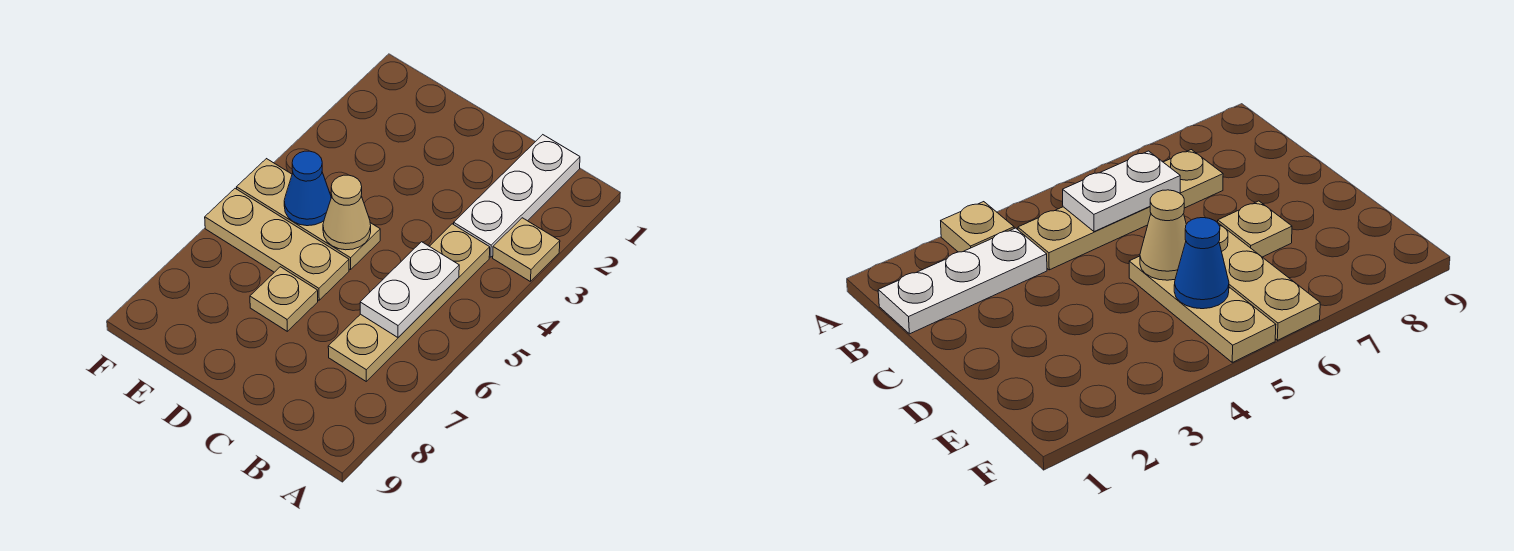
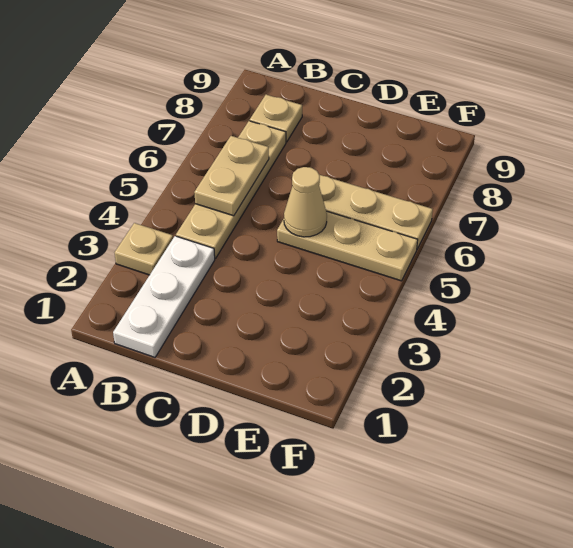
white plate B5:B6 level 2 -> tan plate B5:B6 level 2
tan plate D7 level 1 -> tan plate B8 level 1
blue cone E5 level 2 -> none

